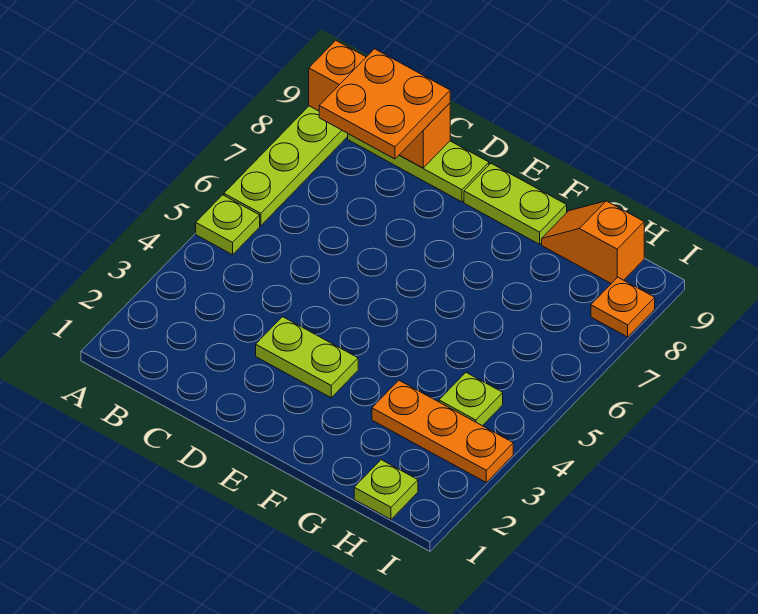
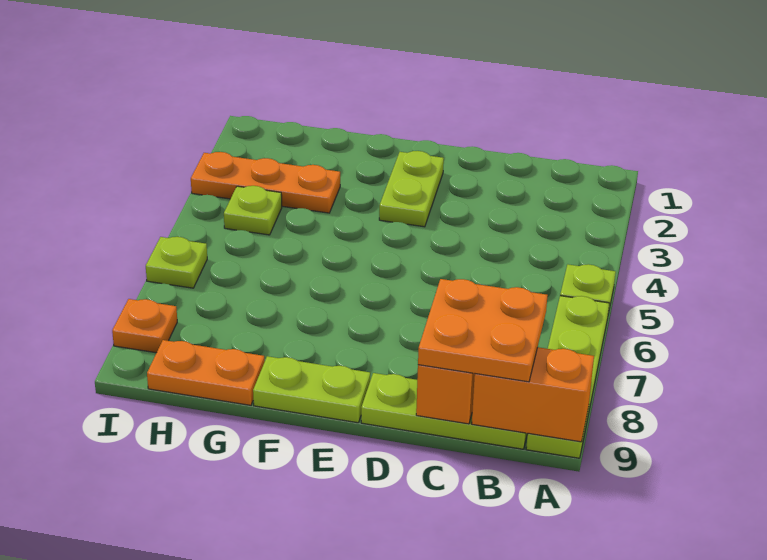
lime plate D3:E3 level 1 -> lime plate E2:E3 level 1
orange slope G9:H9 level 1 top H -> orange plate G9:H9 level 1
lime plate H1 level 1 -> lime plate I6 level 1

